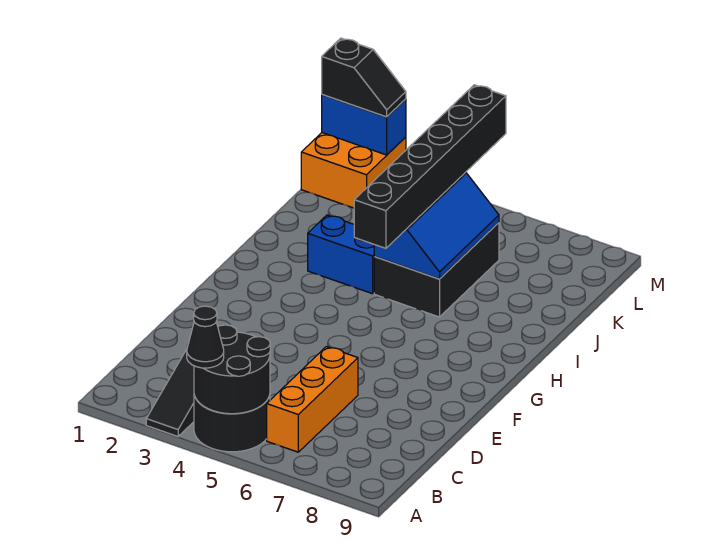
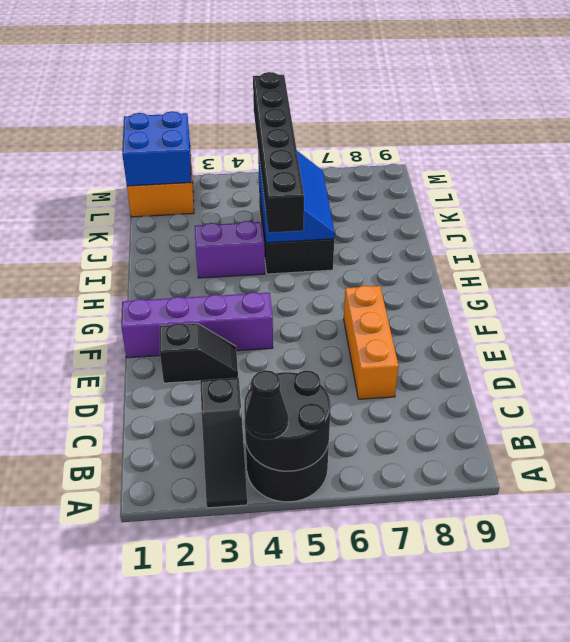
orange brick B6:D6 level 1 -> orange brick D7:F7 level 1
none -> purple brick F1:F4 level 1
blue brick I3:I4 level 1 -> purple brick I3:I4 level 1
blue brick M1:M2 level 2 -> blue brick L1:M2 level 2
black slope M1:M2 level 3 top 1 -> black slope E2:E3 level 1 top 2

